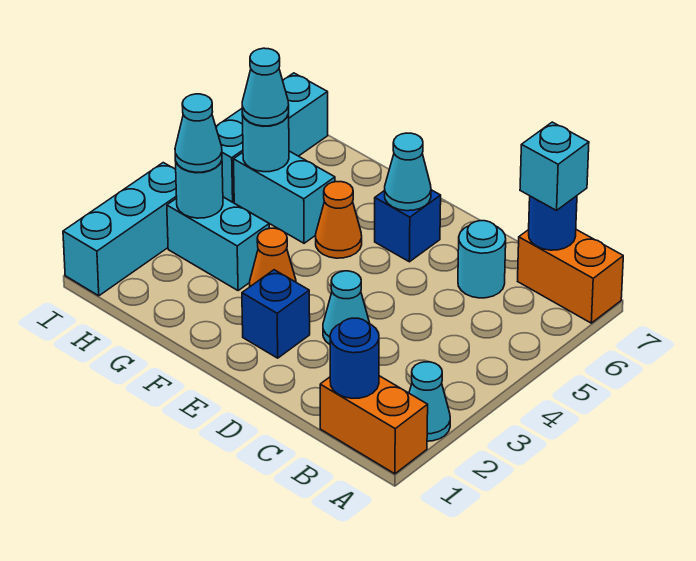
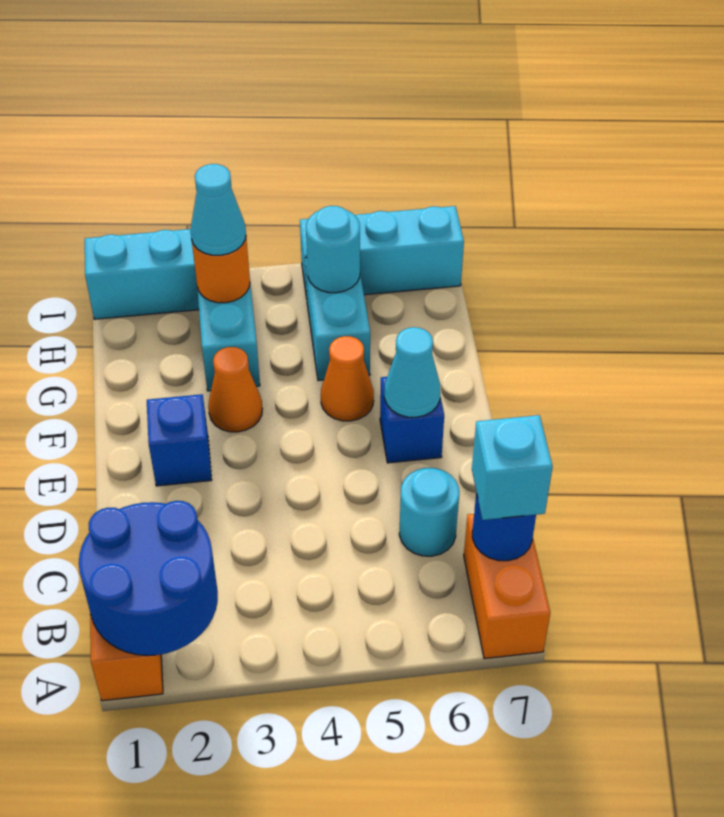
cyan cone A2 level 1 -> none
blue round brick B1 level 2 -> blue round brick A1:B2 level 2
cyan cone D3 level 1 -> none
cyan round brick H3 level 2 -> orange round brick H3 level 2
cyan cone H5 level 3 -> none

